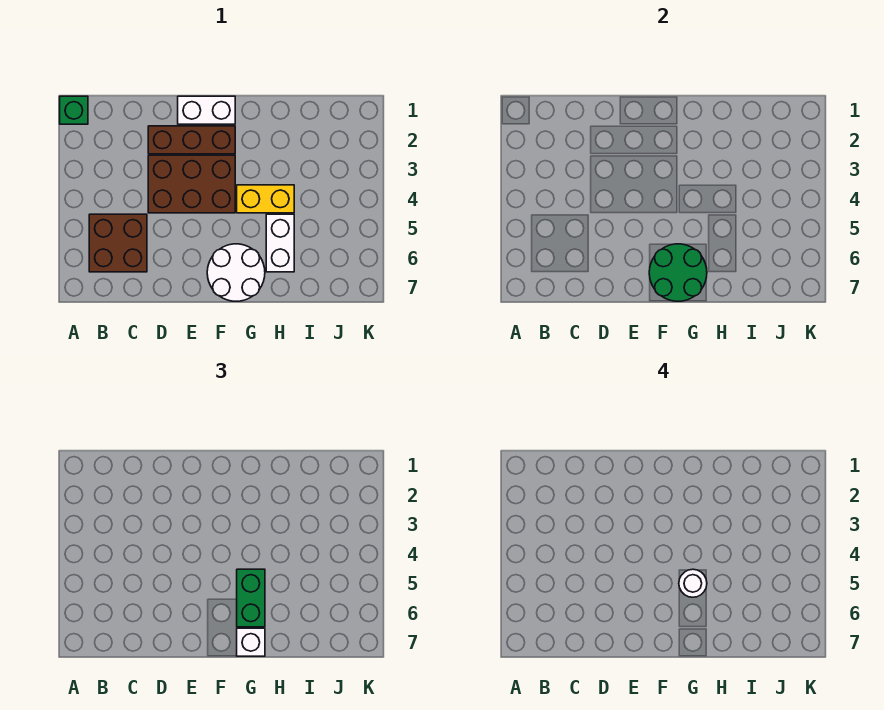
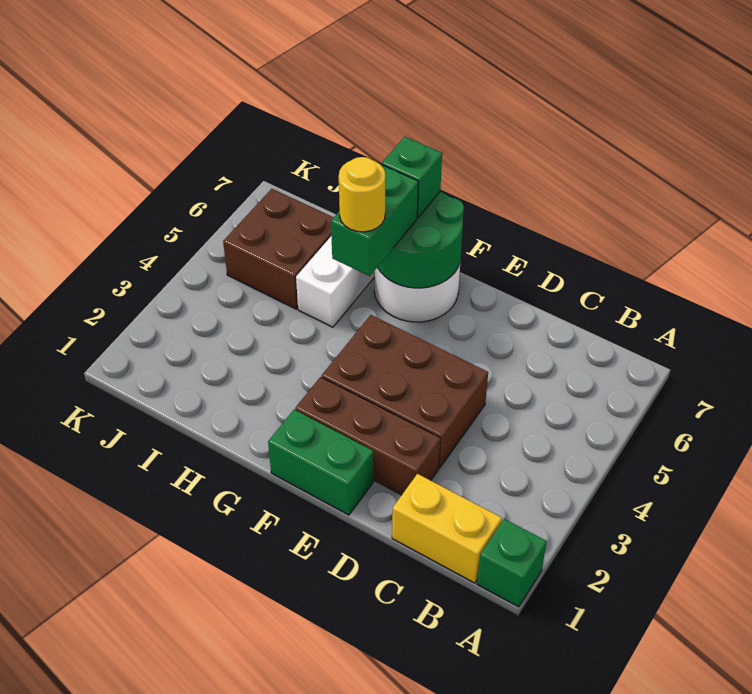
brown brick B5:C6 level 1 -> brown brick I5:J6 level 1
white brick E1:F1 level 1 -> green brick E1:F1 level 1
yellow brick G4:H4 level 1 -> yellow brick B1:C1 level 1
white round brick G5 level 4 -> yellow round brick G5 level 4
white brick G7 level 3 -> green brick G7 level 3

